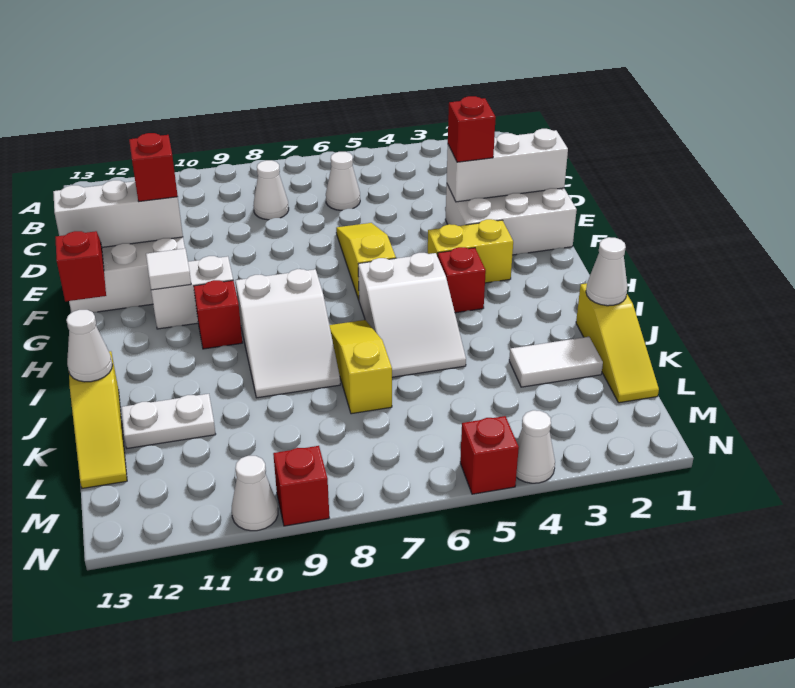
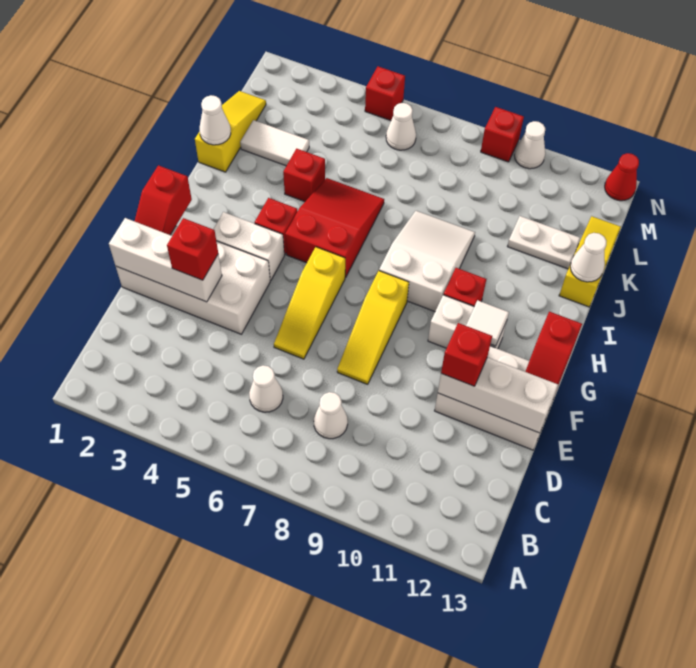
white brick E1:F3 level 1 -> white brick E1:F4 level 1
none -> red slope F1:G1 level 2 top G
yellow brick G3:G4 level 1 -> white brick G3:G4 level 1
white slope H5:J6 level 1 top H -> red slope H5:J6 level 1 top H
yellow slope I7:K7 level 1 top K -> yellow slope E8:G8 level 1 top G
none -> red brick J4 level 1
white cone N4 level 1 -> white cone M6 level 1
none -> red cone N13 level 1

